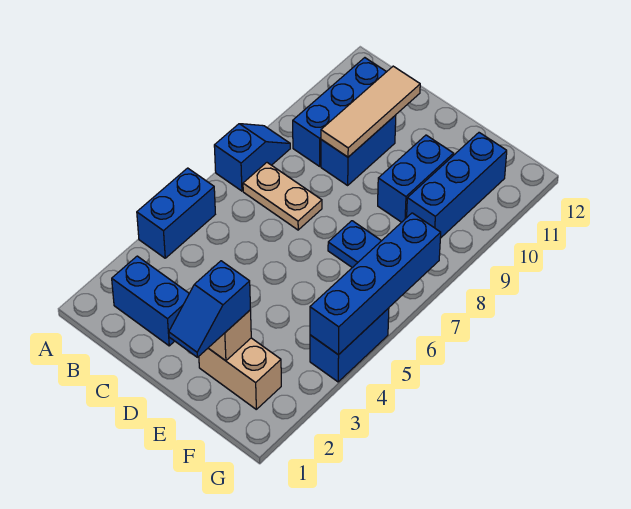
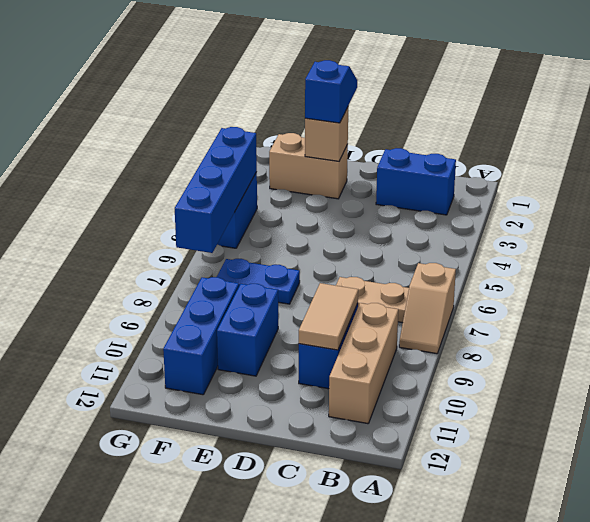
blue brick A4:A5 level 1 -> none
blue slope A7:A8 level 1 top 7 -> tan slope A7:A8 level 1 top 7
blue brick B9:B11 level 1 -> tan brick B9:B11 level 1
tan tile C9:C11 level 2 -> tan tile C9:C10 level 2

